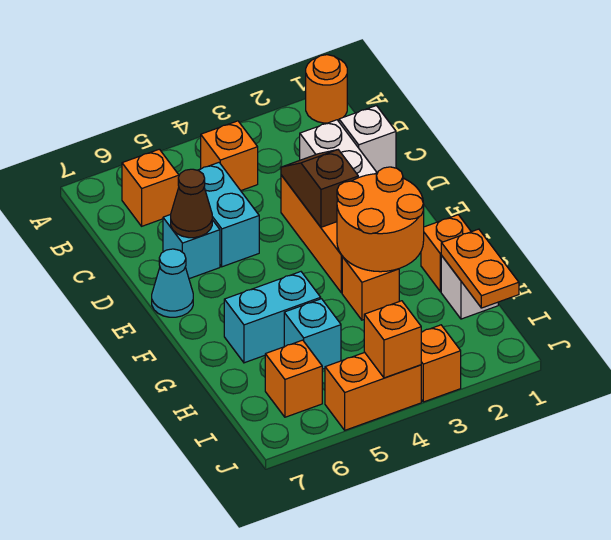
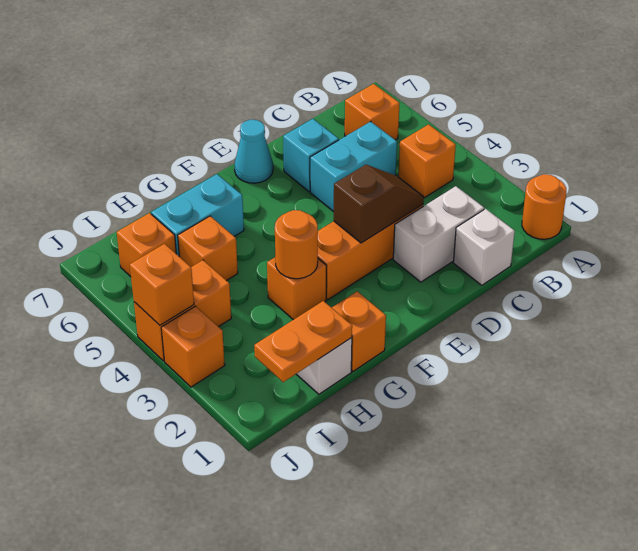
brown cone D6 level 2 -> none
orange round brick F2:G3 level 2 -> orange round brick G3 level 2
cyan brick G5:G6 level 1 -> cyan brick G6:H6 level 1
cyan brick H5 level 1 -> orange brick H5 level 1
orange brick J4:J5 level 1 -> orange brick I4:J4 level 1

